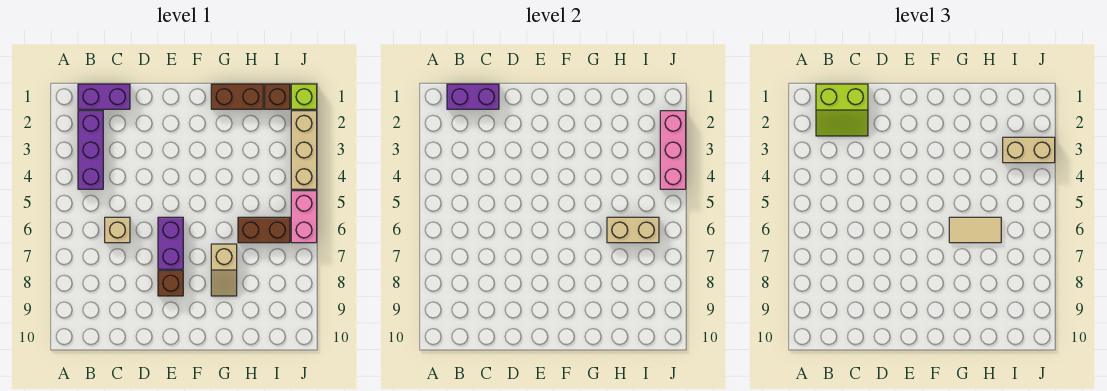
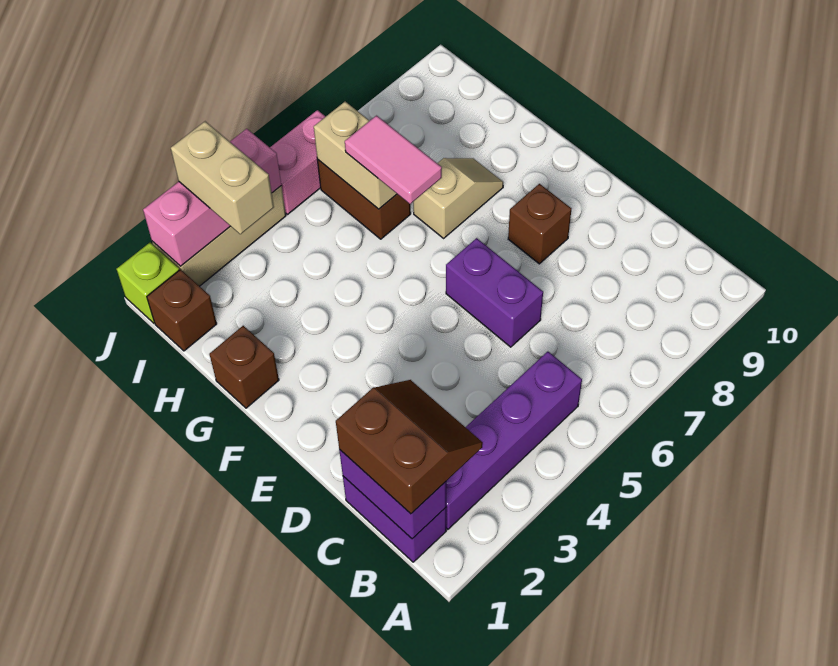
lime slope B1:C2 level 3 top 1 -> brown slope B1:C2 level 3 top 1
purple brick B2:B4 level 1 -> purple brick B2:B5 level 1
tan brick C6 level 1 -> none
purple brick E6:E7 level 1 -> purple brick D6:E6 level 1
brown brick G1:H1 level 1 -> brown brick G1 level 1
tan tile G6:H6 level 3 -> pink tile G6:H6 level 3

